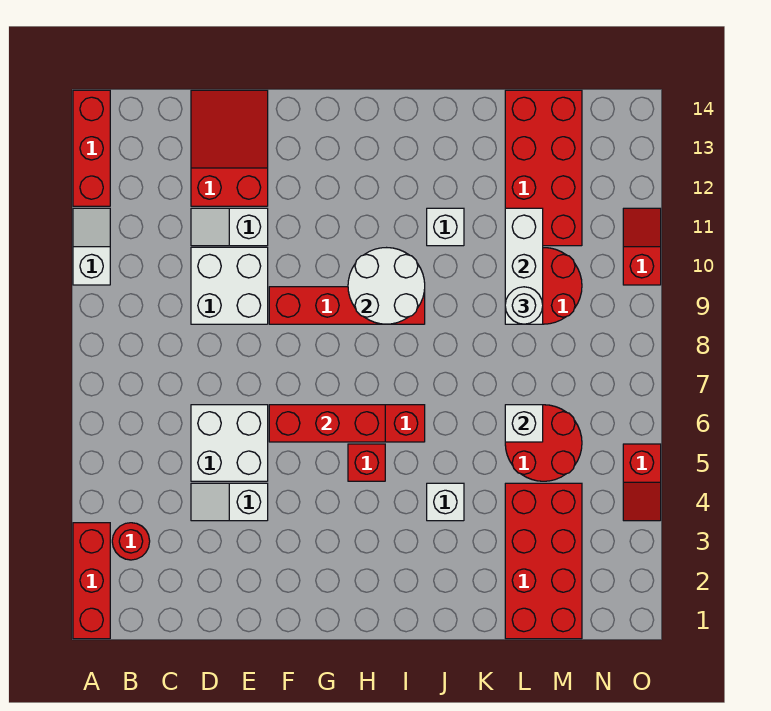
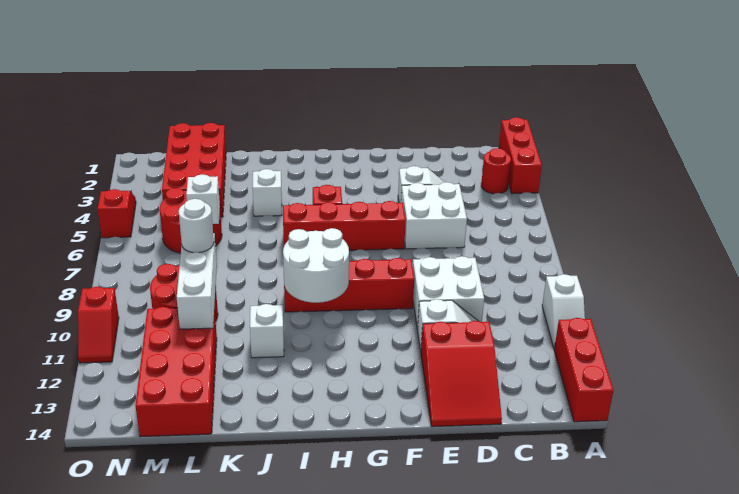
red brick F6:H6 level 2 -> none

